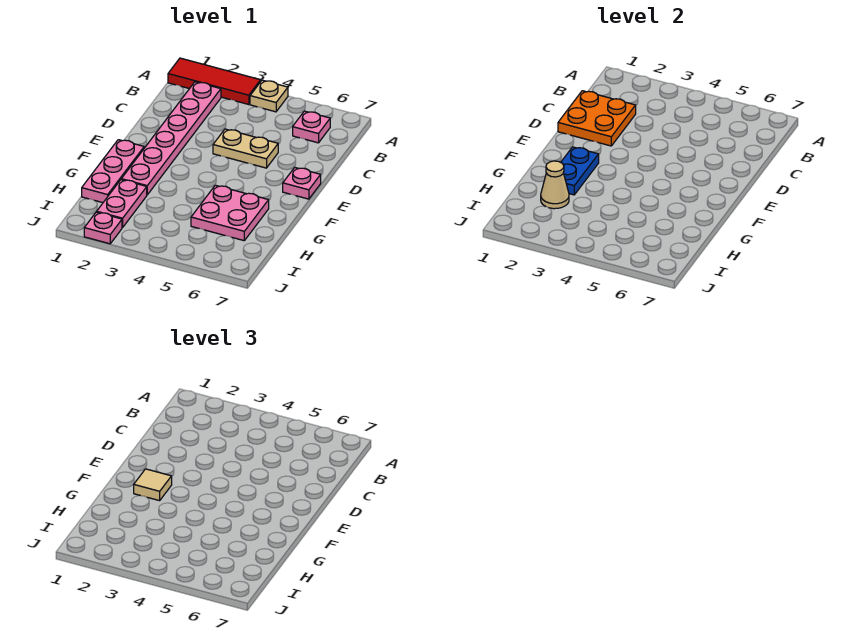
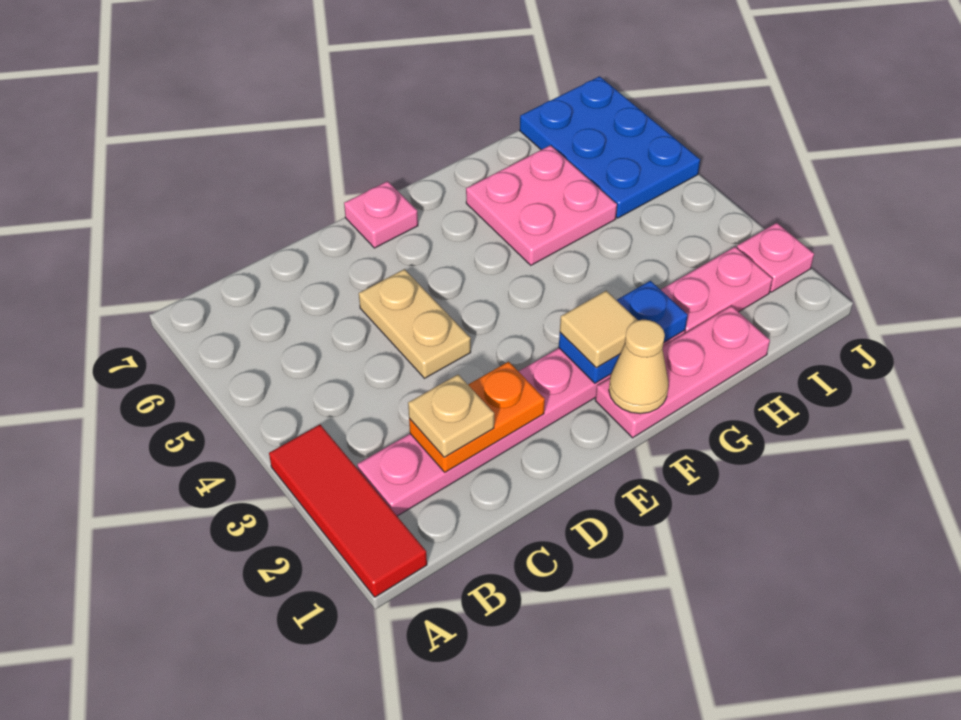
tan plate A4 level 1 -> tan plate C2 level 3
pink plate B6 level 1 -> none
orange plate C1:D2 level 2 -> orange plate C2:D2 level 2
tan cone H2 level 2 -> tan cone F1 level 2
none -> blue plate I5:J7 level 1

